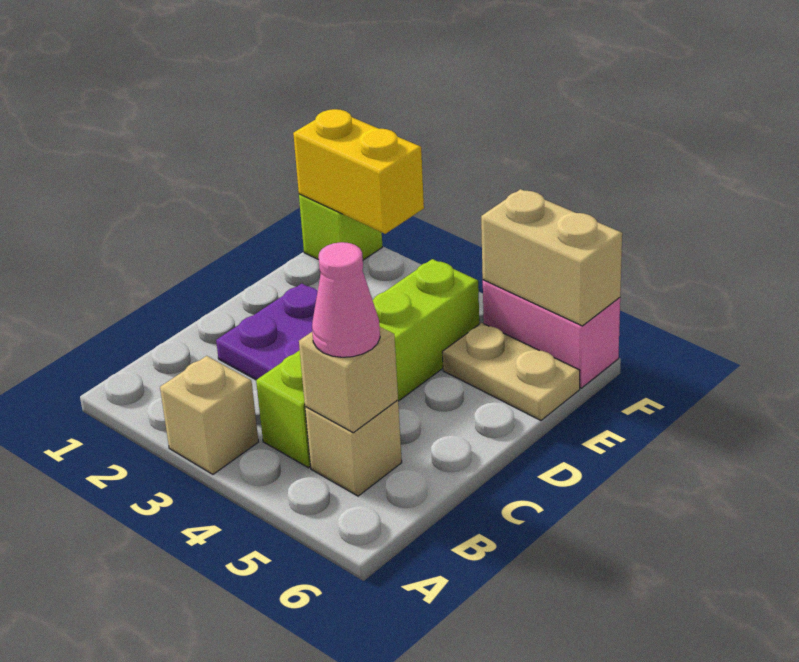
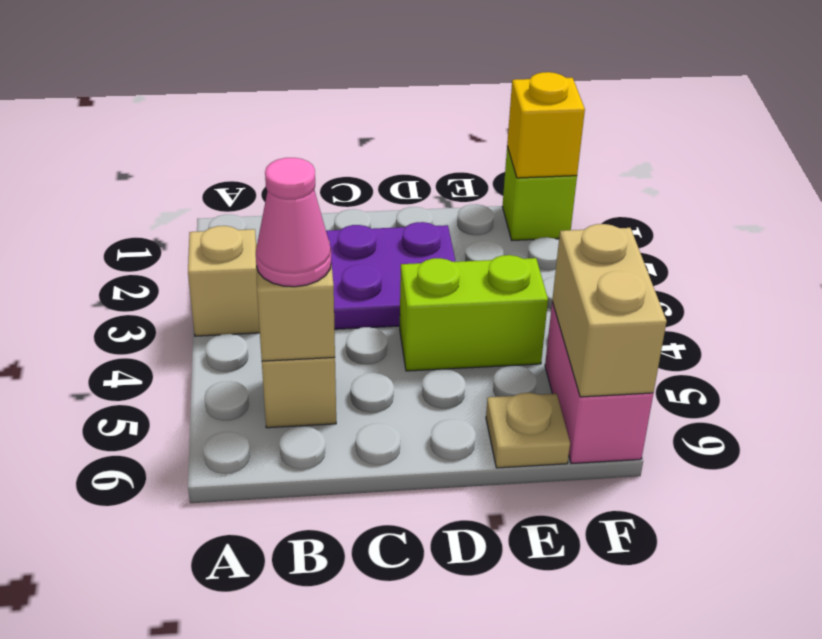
lime brick B4:E4 level 1 -> lime brick D4:E4 level 1
tan plate E5:E6 level 1 -> tan plate E6 level 1
yellow brick F1:F2 level 2 -> yellow brick F1 level 2

